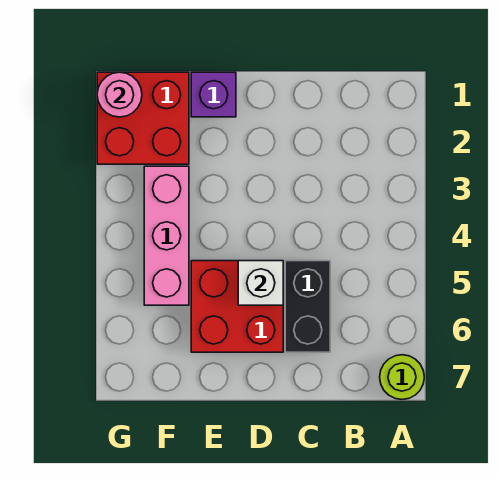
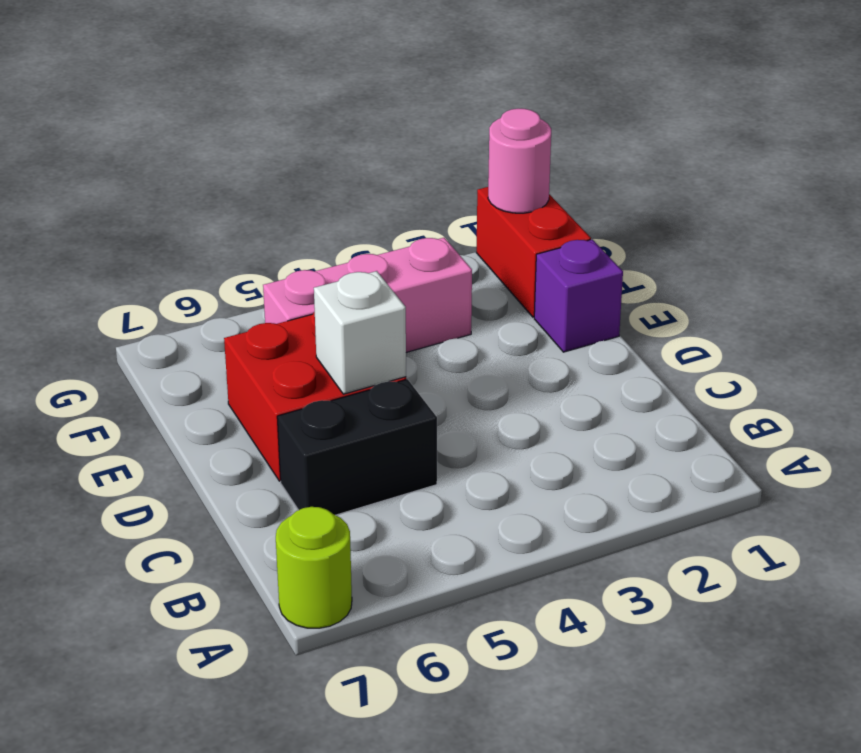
red brick F1:G2 level 1 -> red brick F1:G1 level 1

